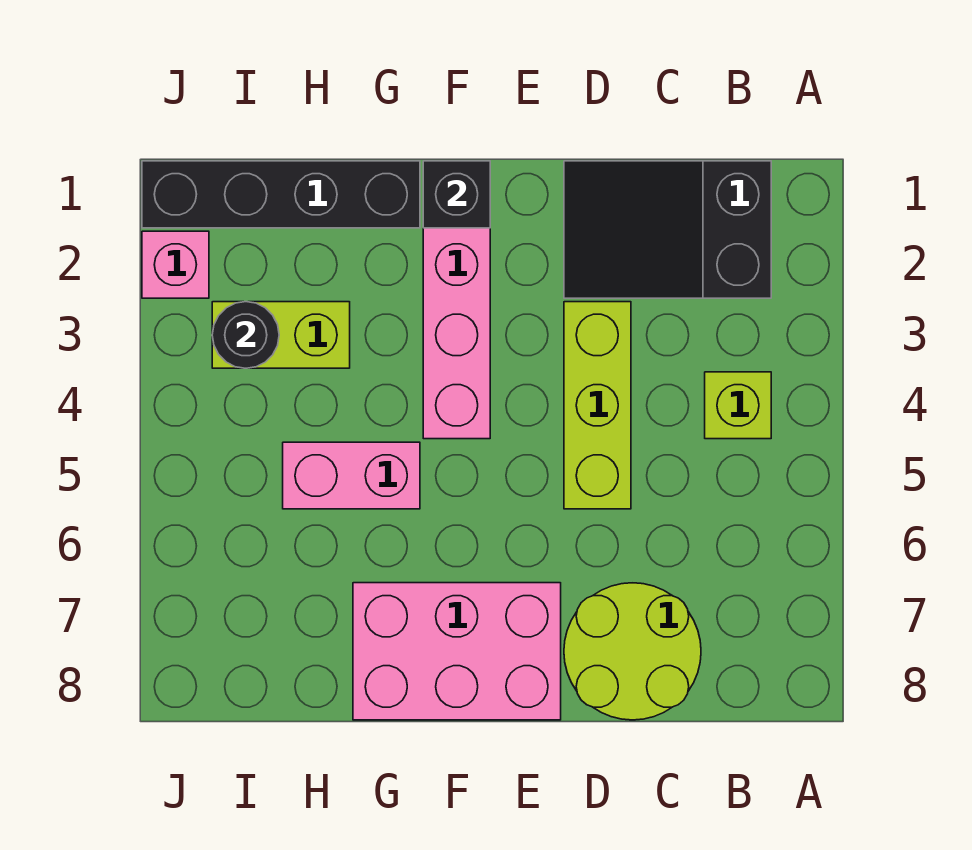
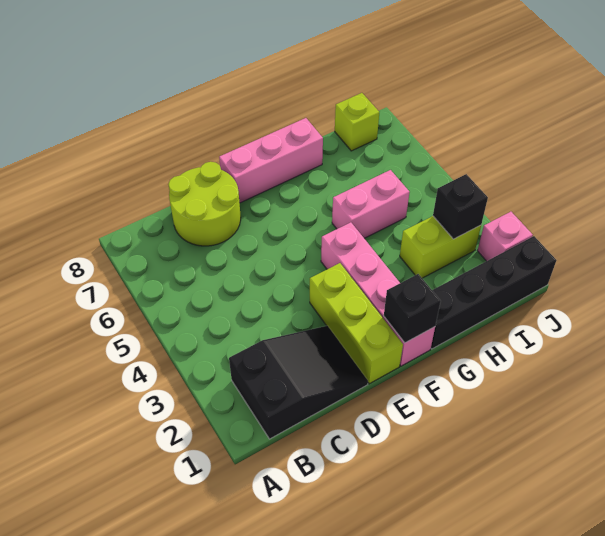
lime brick B4 level 1 -> lime brick I8 level 1
lime brick D3:D5 level 1 -> lime brick E1:E3 level 1
pink brick E7:G8 level 1 -> pink brick E8:G8 level 1
black round brick I3 level 2 -> black brick I3 level 2

